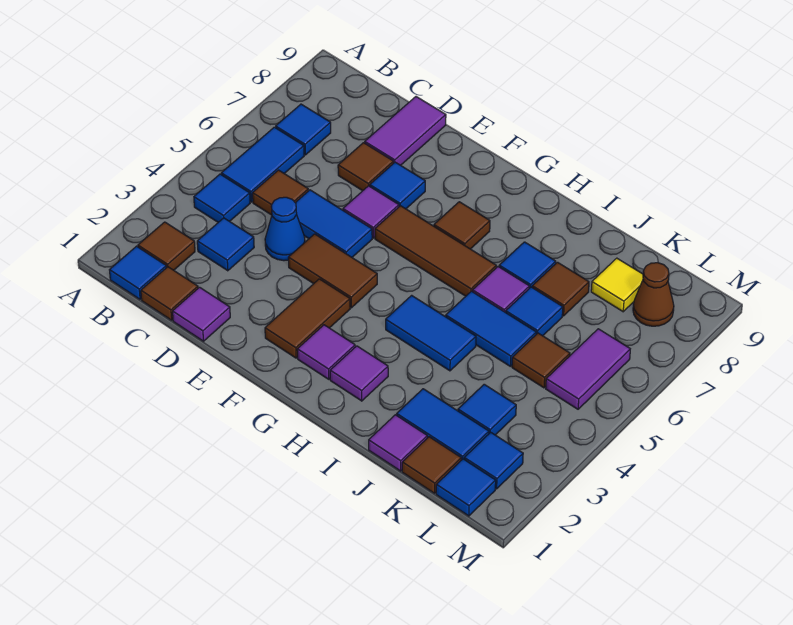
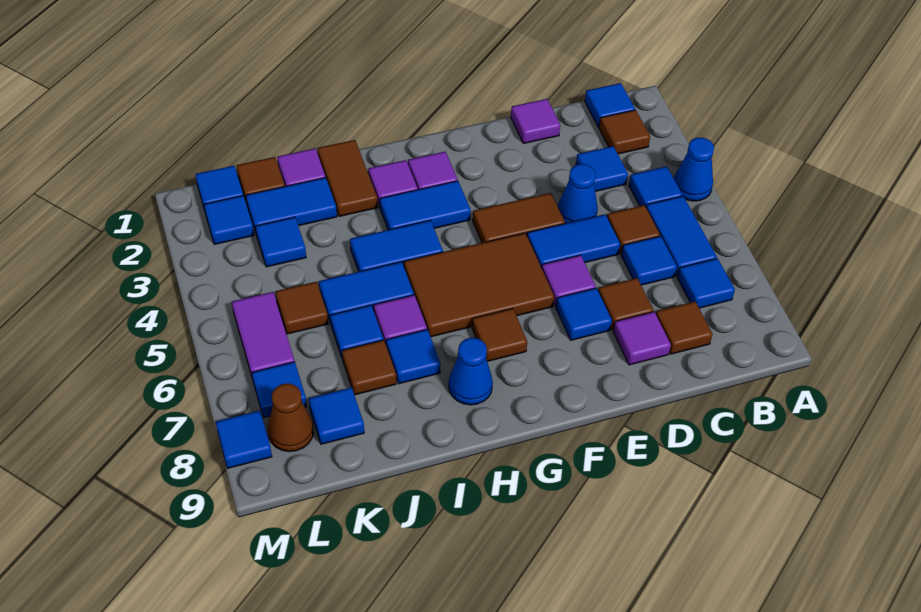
none -> blue cone A4 level 1
brown tile C1 level 1 -> brown tile C8 level 1
none -> blue tile C6 level 1
purple tile D8:D9 level 1 -> purple tile D8 level 1
brown tile F2:F3 level 1 -> brown tile I1:I2 level 1
brown tile F6:H6 level 1 -> brown tile F5:H6 level 1
none -> blue tile G3:H3 level 1
none -> blue cone H8 level 1
yellow tile K8 level 1 -> blue tile K8 level 1
none -> blue tile L7 level 1
none -> blue tile M8 level 1

